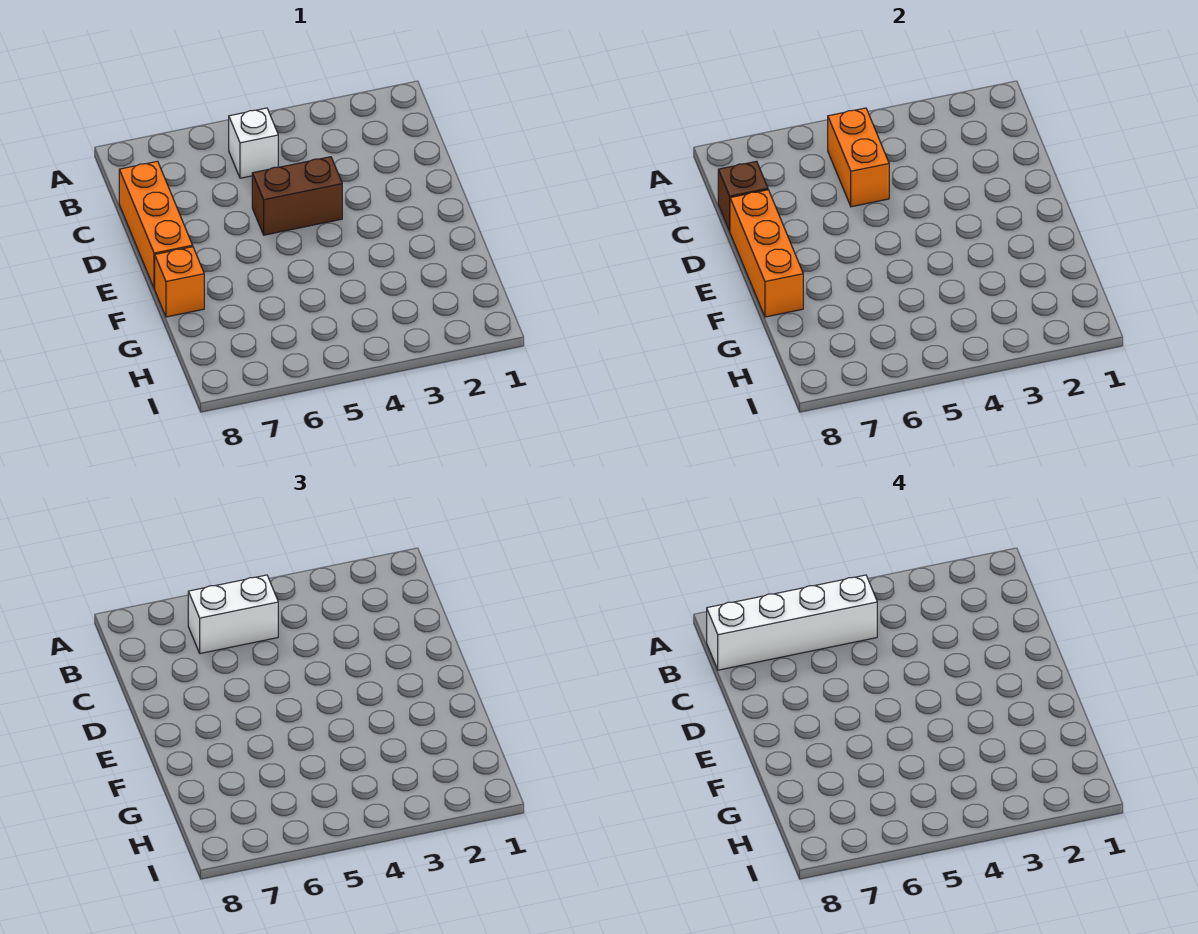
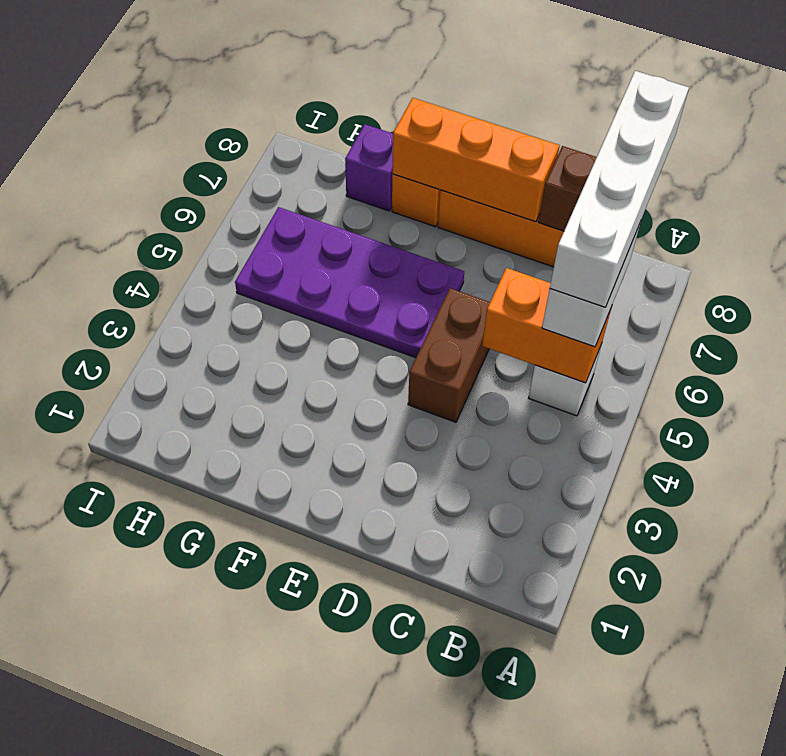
none -> purple plate E5:H6 level 1
none -> purple brick G8 level 1

